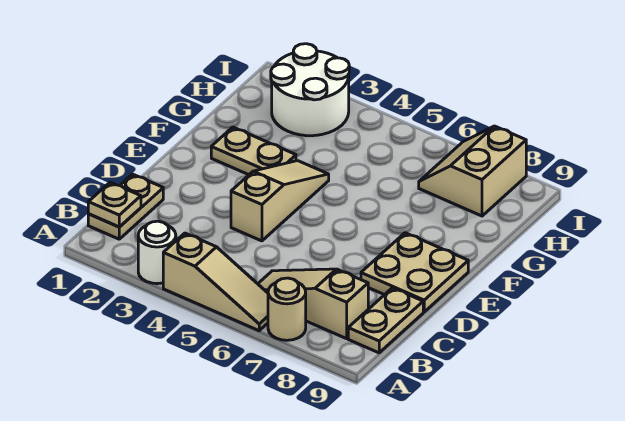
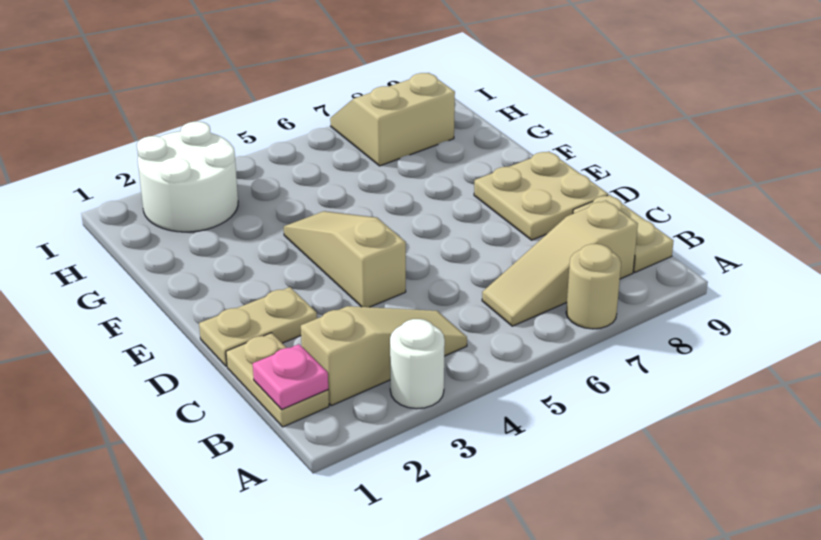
tan slope A4:A6 level 1 top 4 -> tan slope B2:B4 level 1 top 2
tan plate B1 level 2 -> pink plate B1 level 2
tan plate F2:F3 level 1 -> tan plate D1:D2 level 1
tan slope H7:I8 level 1 top 8 -> tan slope H7:I8 level 1 top H

